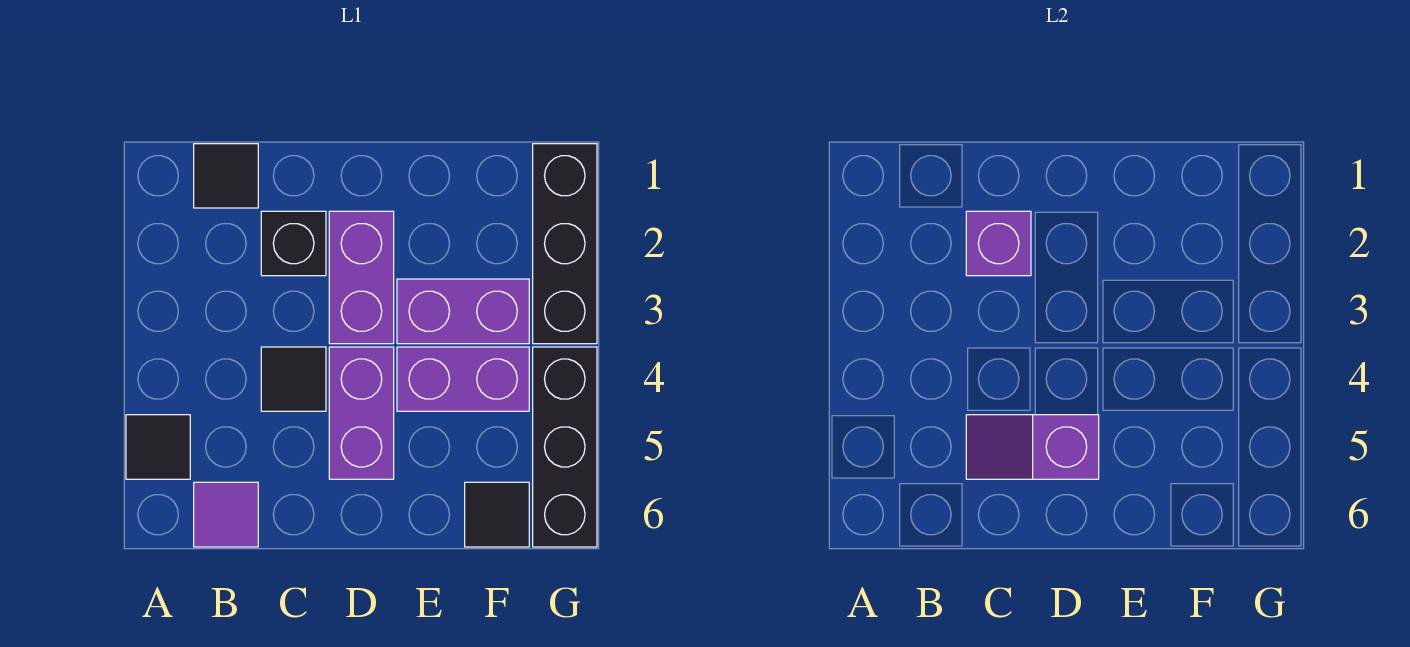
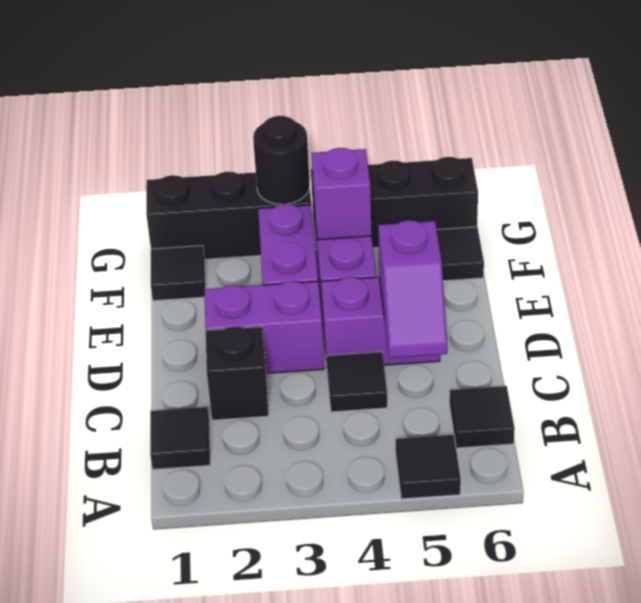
purple tile B6 level 1 -> black tile B6 level 1
purple brick C2 level 2 -> purple brick F4 level 2
none -> black tile F1 level 1
none -> black round brick G3 level 2

